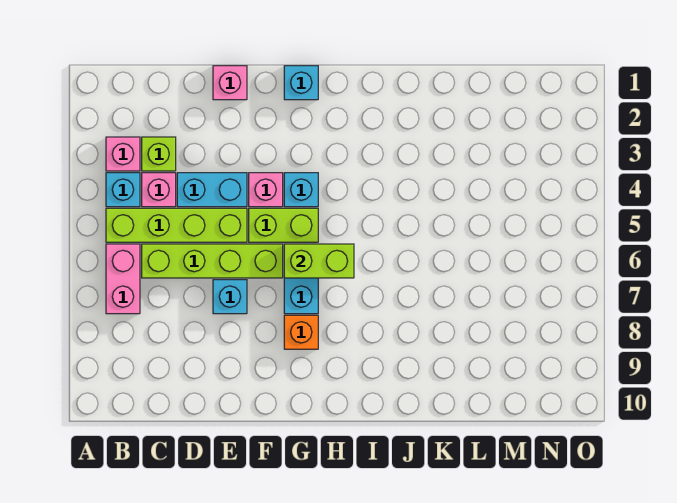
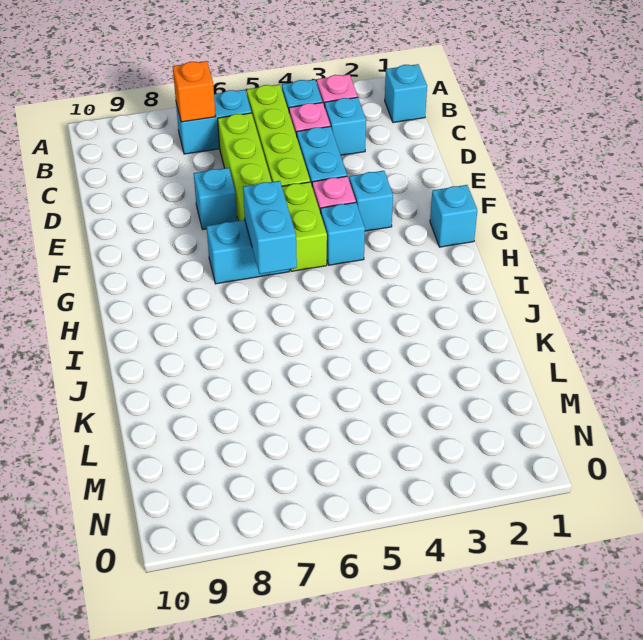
none -> cyan brick B1 level 1
pink brick B6:B7 level 1 -> cyan brick B6:B7 level 1
lime brick C3 level 1 -> cyan brick C3 level 1
pink brick E1 level 1 -> none
none -> cyan brick F3 level 1
lime brick G6:H6 level 2 -> cyan brick G6:H6 level 2
orange brick G8 level 1 -> orange brick B7 level 2

